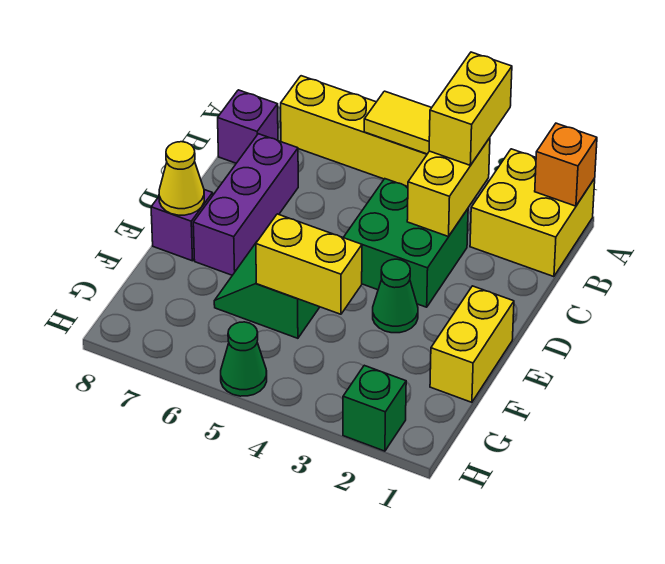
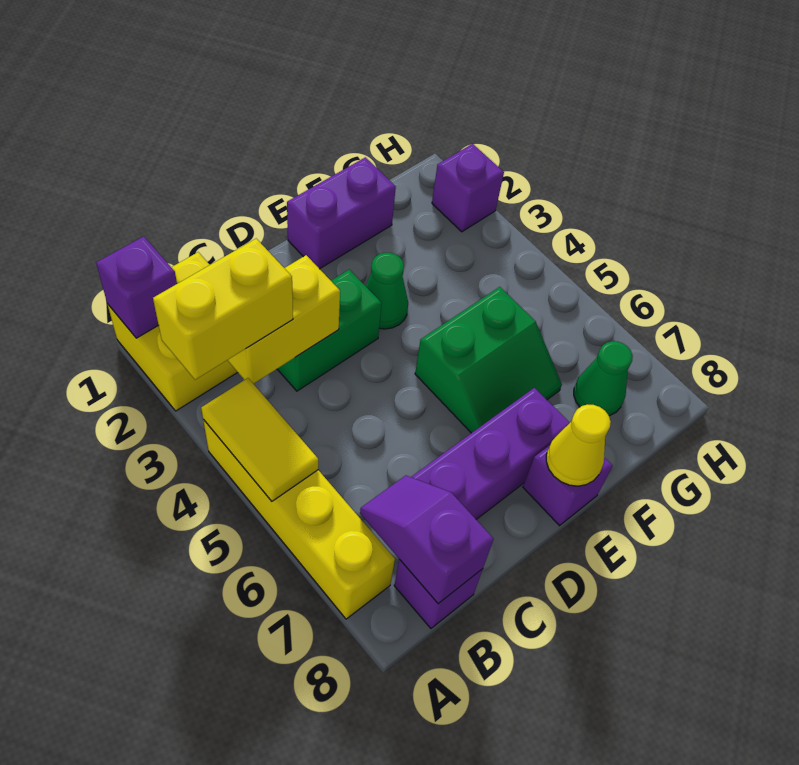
orange brick A1 level 2 -> purple brick A1 level 2
none -> purple slope B7:B8 level 2 top 8
green brick C3:D4 level 1 -> green brick C3:D3 level 1
yellow brick E1:F1 level 1 -> purple brick E1:F1 level 1
yellow brick F4:F5 level 2 -> none
green brick H2 level 1 -> purple brick H2 level 1
green cone H5 level 1 -> green cone G7 level 1

